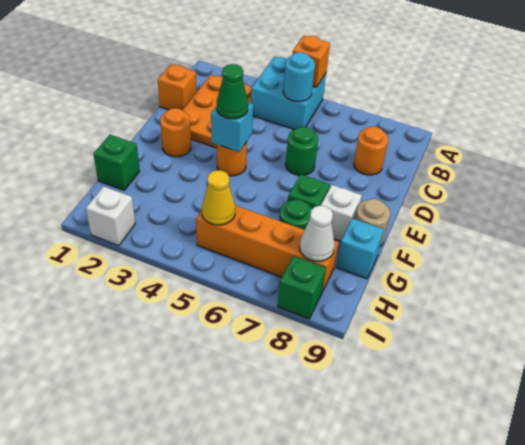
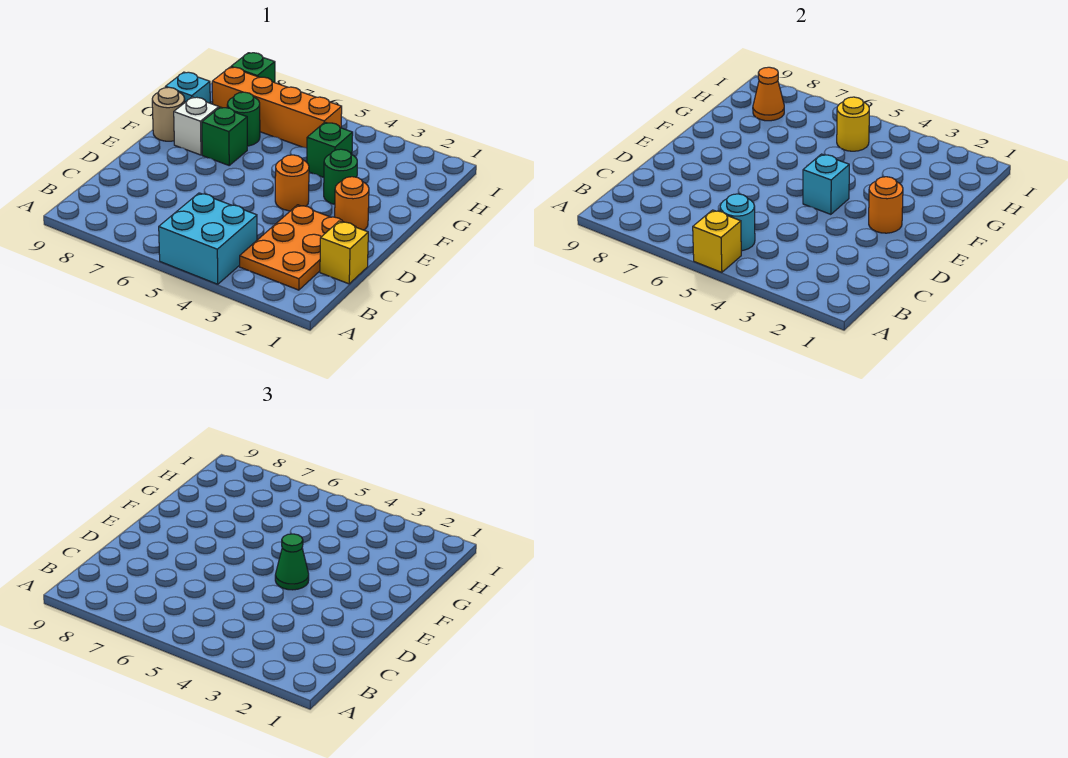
orange brick A5 level 2 -> yellow brick A5 level 2
orange brick C1 level 1 -> yellow brick C1 level 1
orange round brick C8 level 1 -> orange round brick E2 level 2
green round brick D6 level 1 -> green round brick F3 level 1
green brick G1 level 1 -> green brick G4 level 1
yellow cone H5 level 2 -> yellow round brick H5 level 2
white cone H8 level 2 -> orange cone H8 level 2
white brick I2 level 1 -> none

